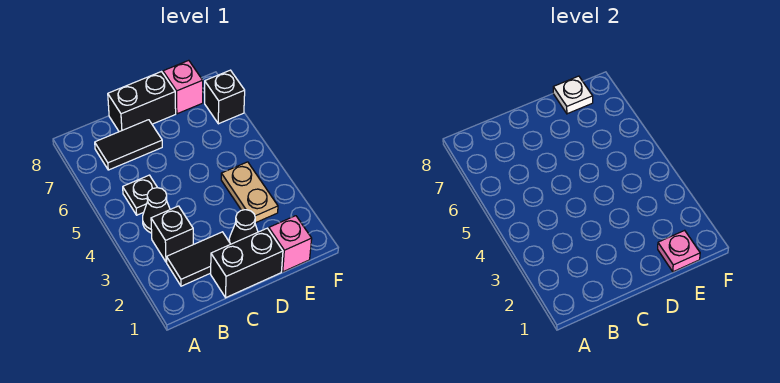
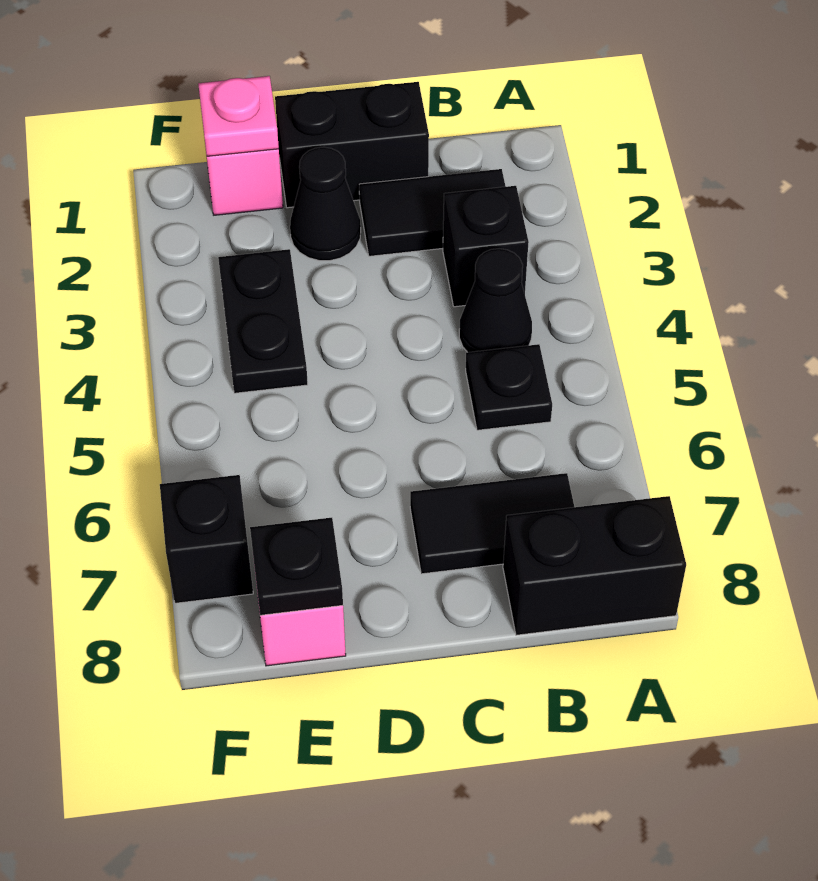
black brick C8:D8 level 1 -> black brick A8:B8 level 1
tan plate E3:E4 level 1 -> black plate E3:E4 level 1
white plate E8 level 2 -> black plate E8 level 2

